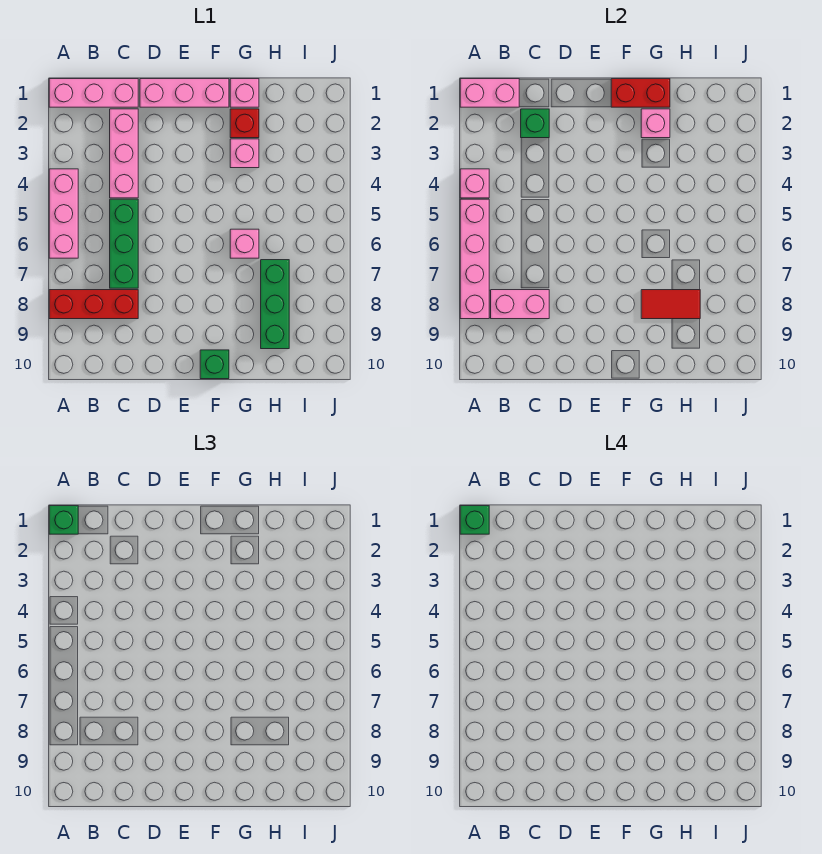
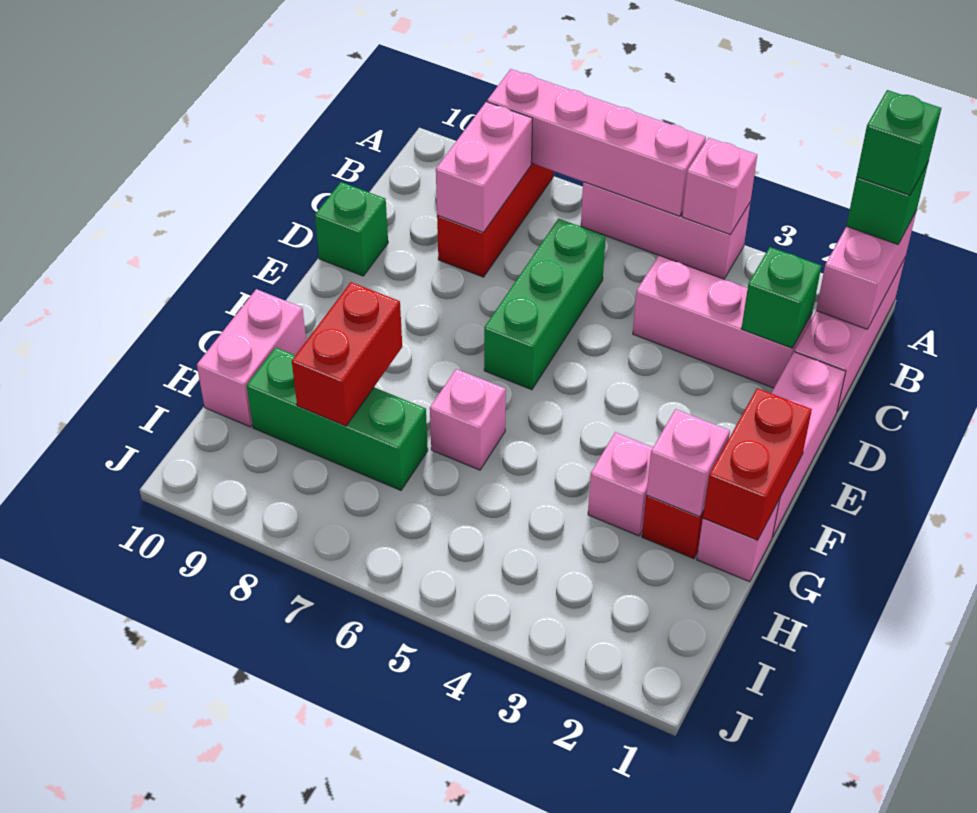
green brick C5:C7 level 1 -> green brick C6:E6 level 1
green brick F10 level 1 -> green brick D10 level 1
red tile G8:H8 level 2 -> red brick G8:H8 level 2
none -> pink brick G10:H10 level 1

